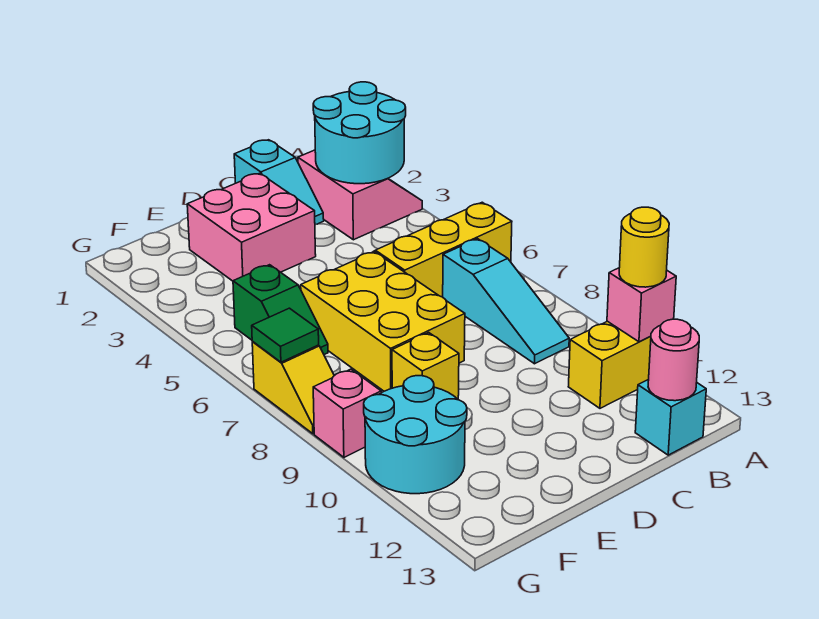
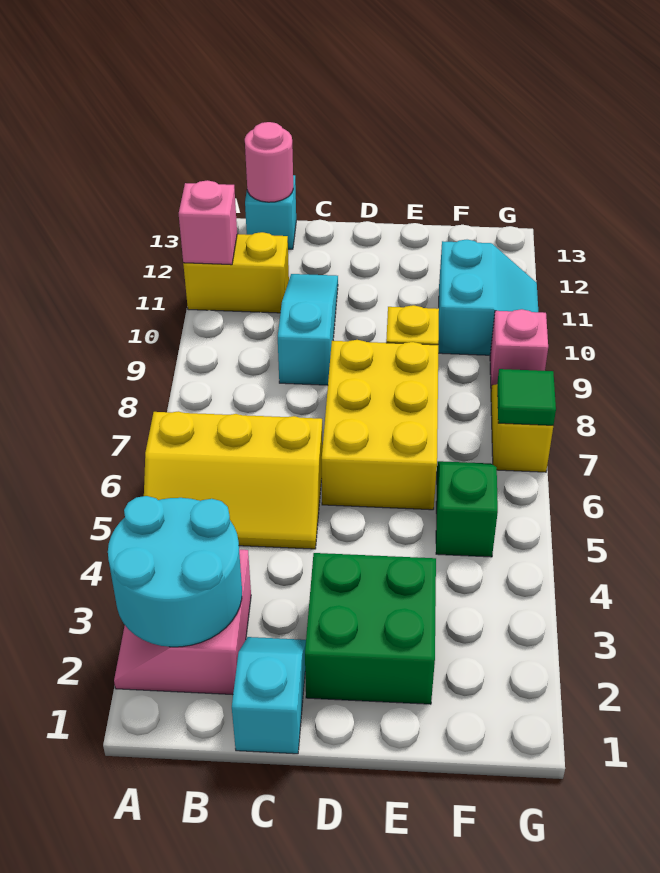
yellow round brick A11 level 3 -> none
cyan slope B7:B9 level 1 top 7 -> cyan slope C9:C11 level 1 top 9
pink brick D2:E3 level 1 -> green brick D2:E3 level 1
cyan round brick F10:G11 level 1 -> cyan slope F10:G11 level 1 top F

